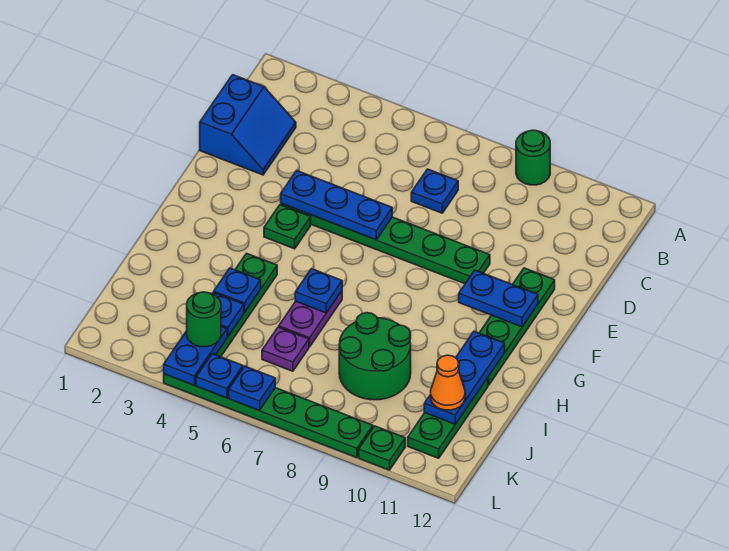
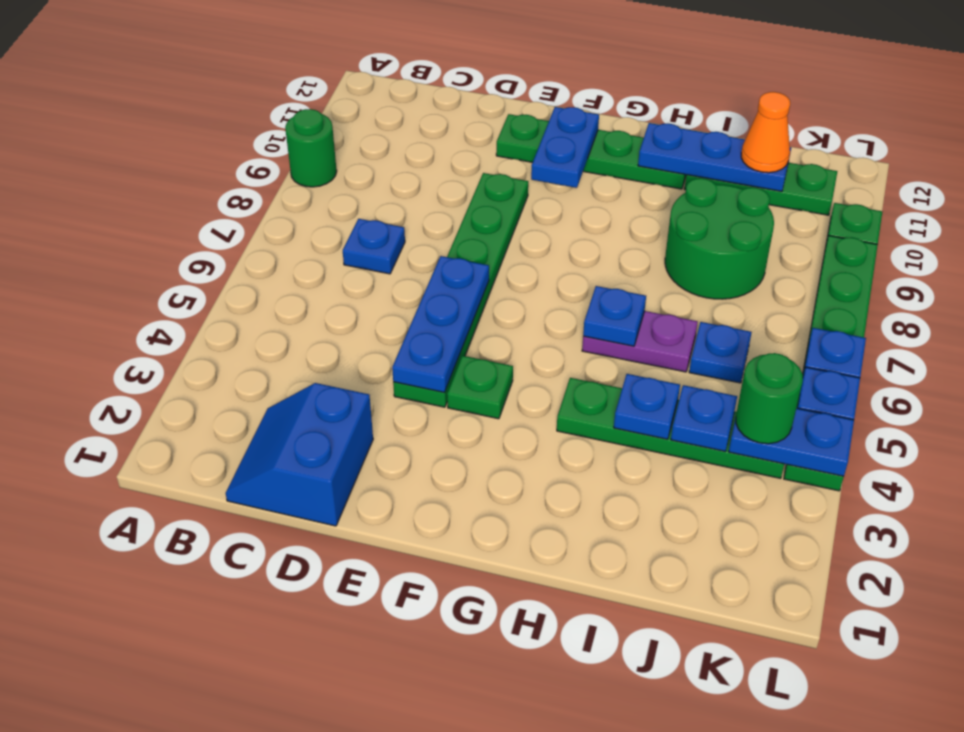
blue slope C1:D2 level 1 top 1 -> blue slope C1:D2 level 1 top D
purple plate J6 level 1 -> blue plate J6 level 1

